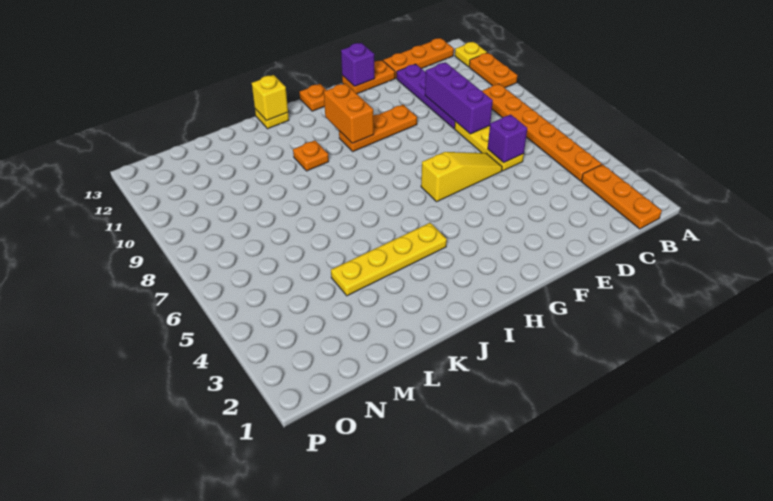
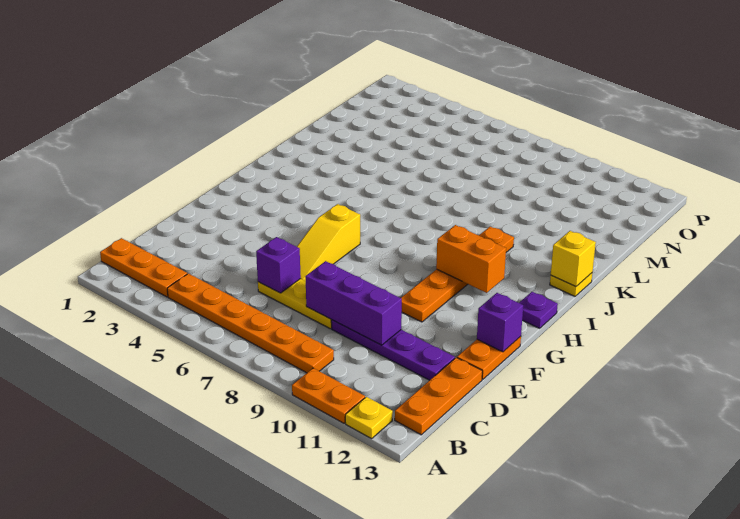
orange plate H13 level 1 -> purple plate H13 level 1
yellow plate I4:L4 level 1 -> none

